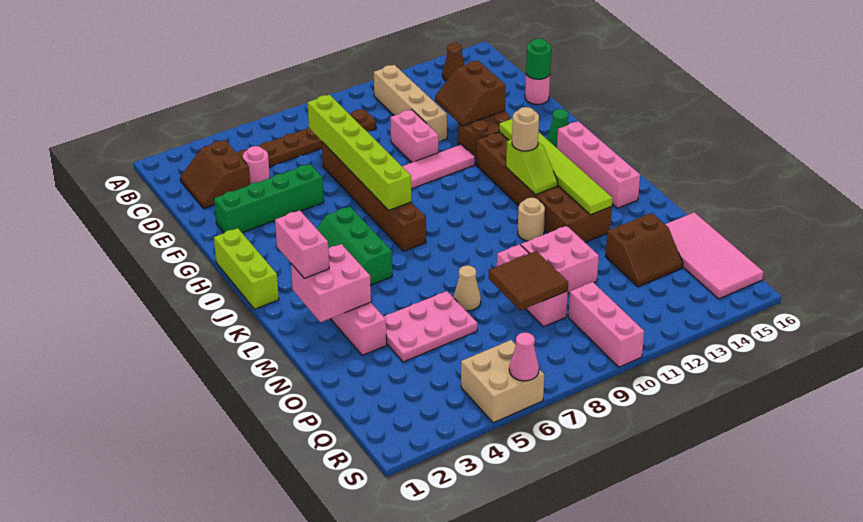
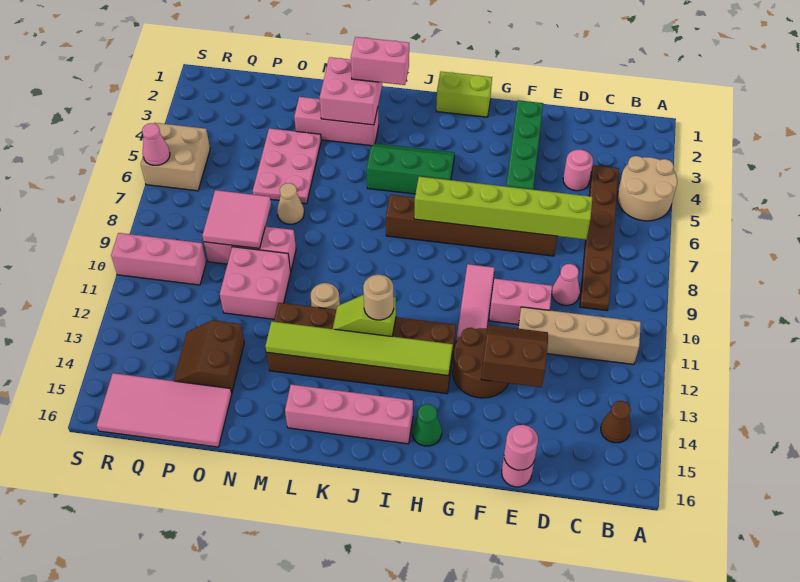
none -> tan round brick A4:B5 level 1
brown slope C2:D3 level 1 top 3 -> none
none -> pink cone D9 level 1
green round brick E16 level 2 -> pink round brick E16 level 2
lime brick H1:J1 level 1 -> lime brick H1:I1 level 1
brown tile O8:P9 level 2 -> pink tile O8:P9 level 2

